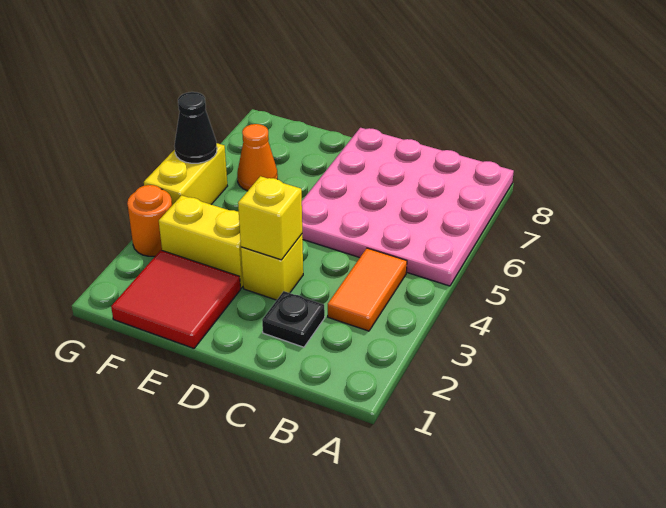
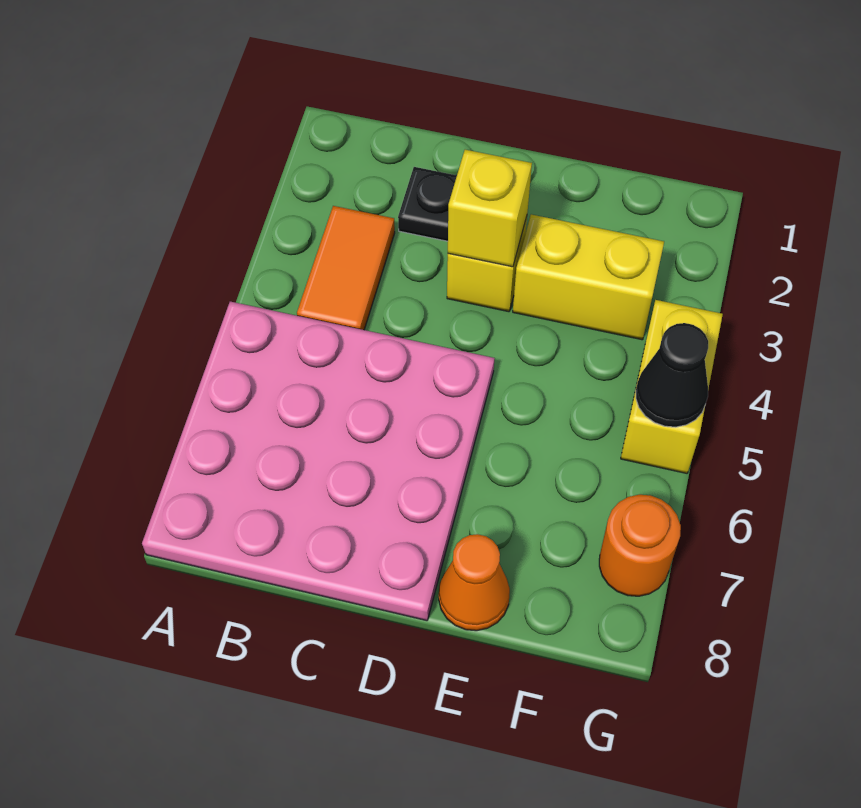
red tile E1:F2 level 1 -> none
orange cone F6 level 1 -> orange cone E8 level 1
orange round brick G3 level 1 -> orange round brick G7 level 1

